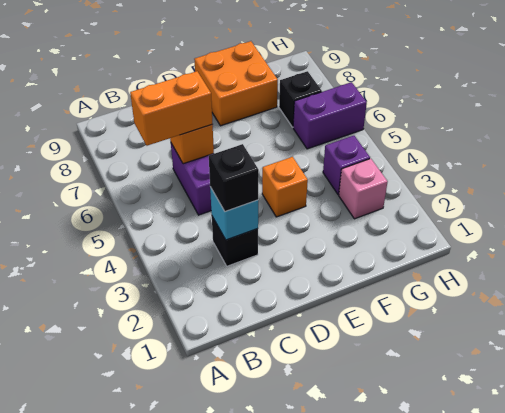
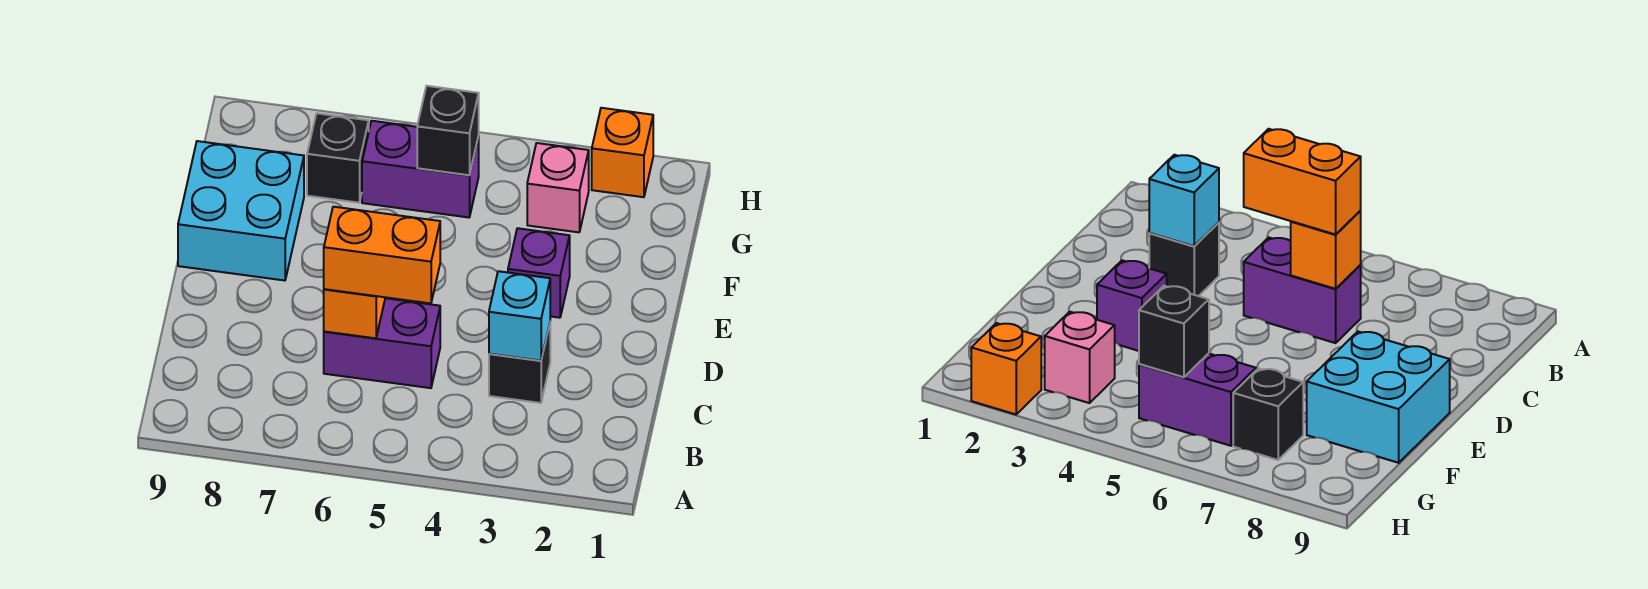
orange brick B6:C6 level 3 -> orange brick C5:C6 level 3
black brick C3 level 3 -> black brick G5 level 2
orange brick E4 level 1 -> orange brick H2 level 1
orange brick E8:F9 level 1 -> cyan brick E8:F9 level 1
purple brick G4 level 1 -> purple brick E3 level 1
purple brick G6:H6 level 1 -> purple brick G5:G6 level 1

